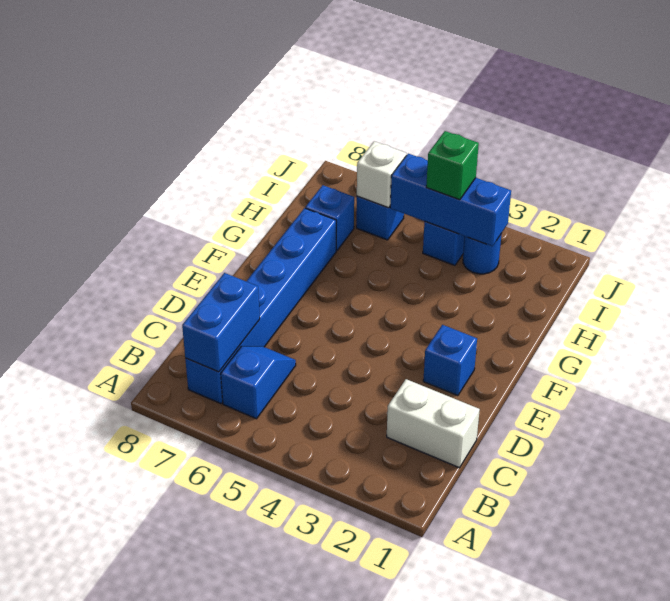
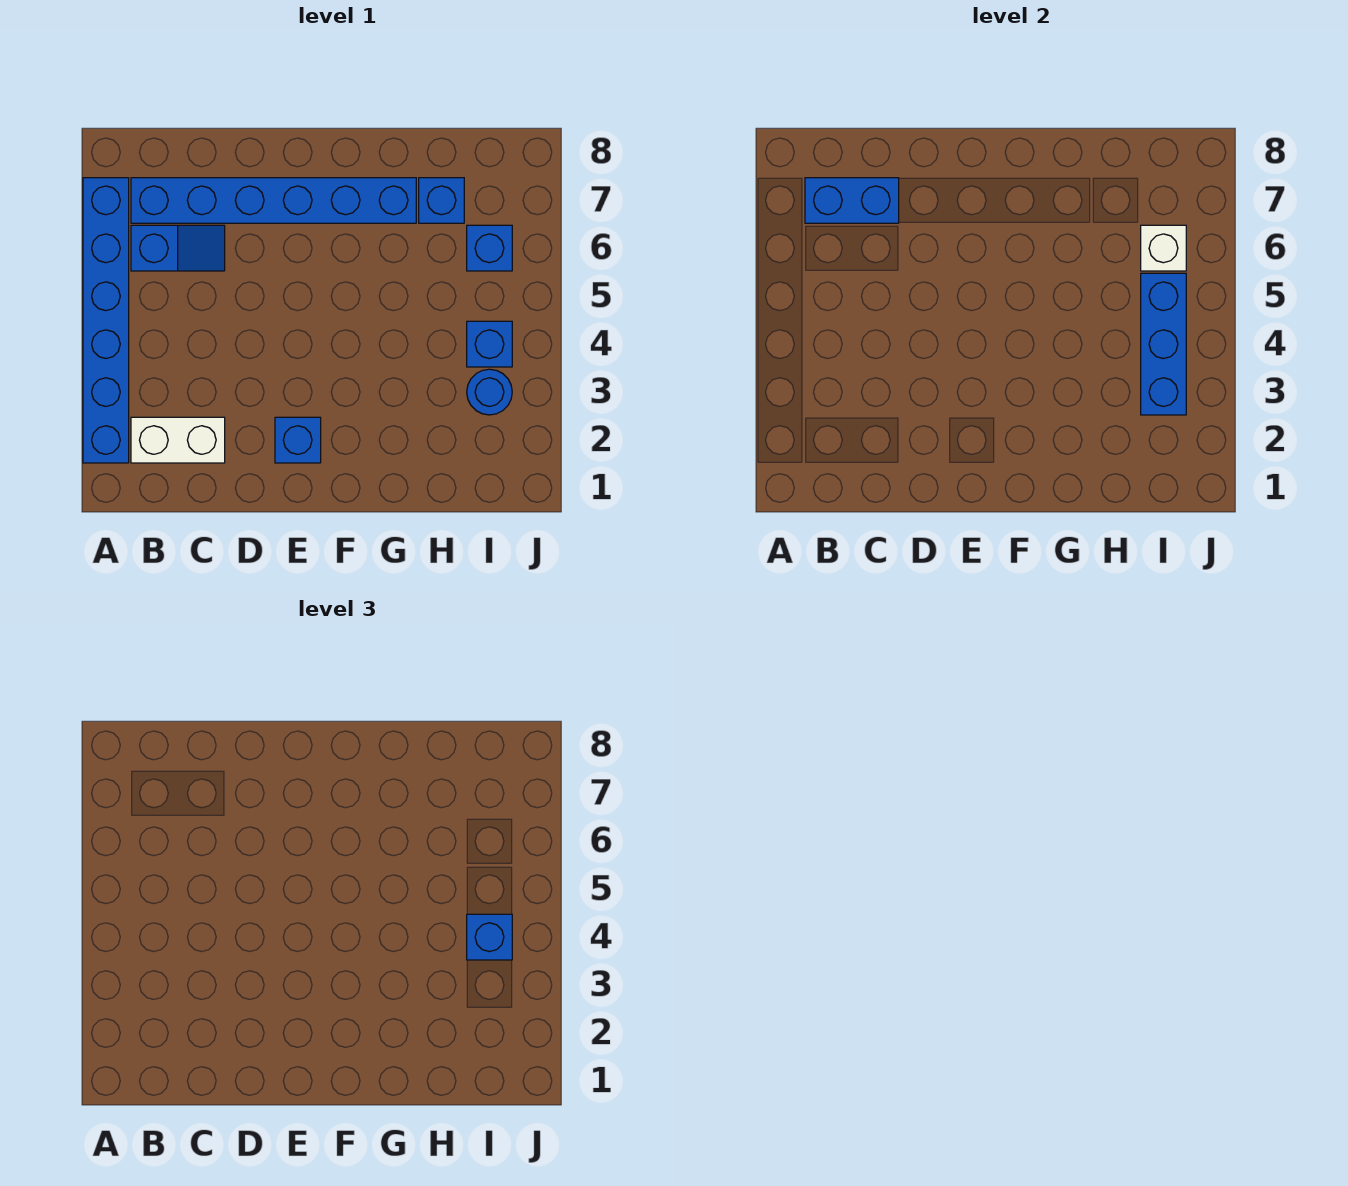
none -> blue brick A2:A7 level 1
white brick C1:C2 level 1 -> white brick B2:C2 level 1
green brick I4 level 3 -> blue brick I4 level 3

